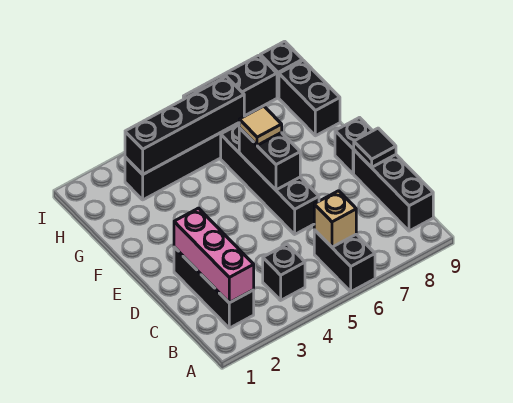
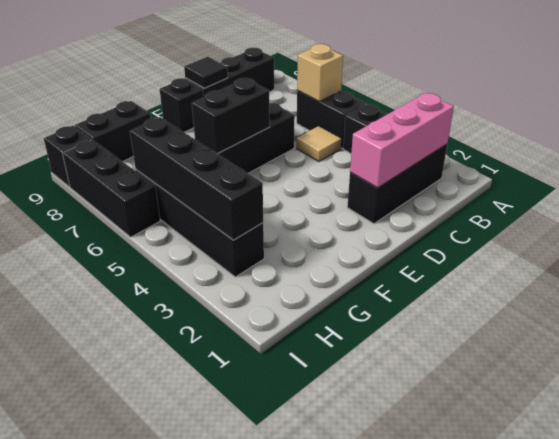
black brick A6:B6 level 1 -> black brick B5:B6 level 1
tan tile F6 level 3 -> tan tile C5 level 1

